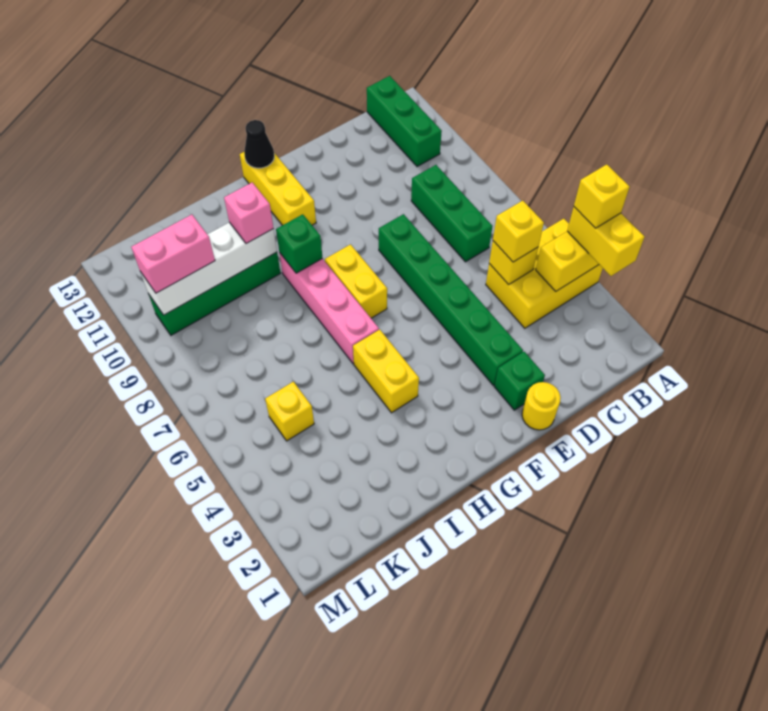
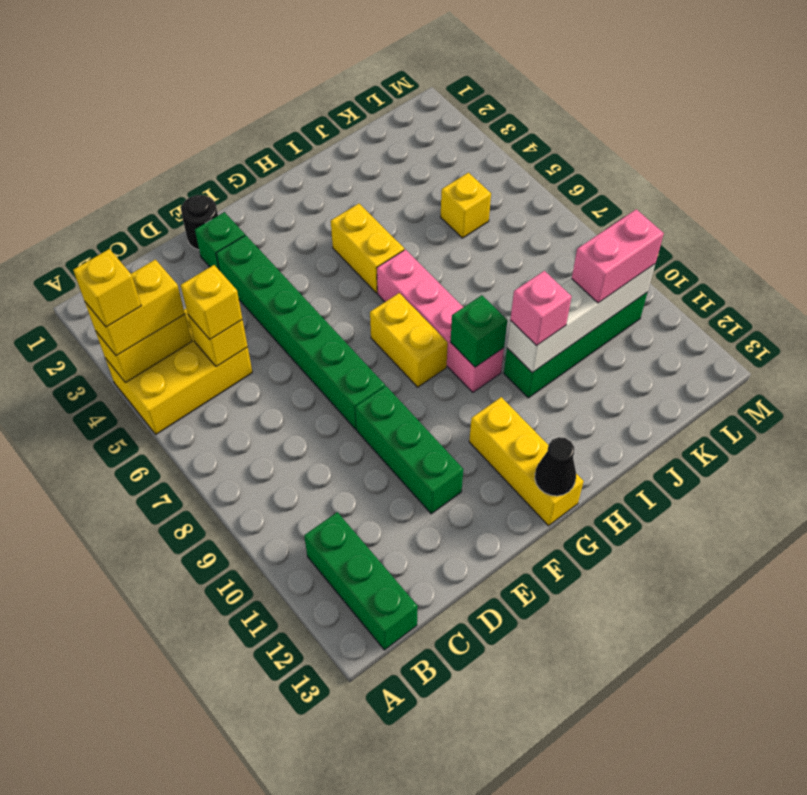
yellow brick A3:A4 level 3 -> yellow brick A4:B4 level 3
green brick C7:C9 level 1 -> green brick E9:E11 level 1
yellow round brick E1 level 1 -> black round brick E1 level 1

